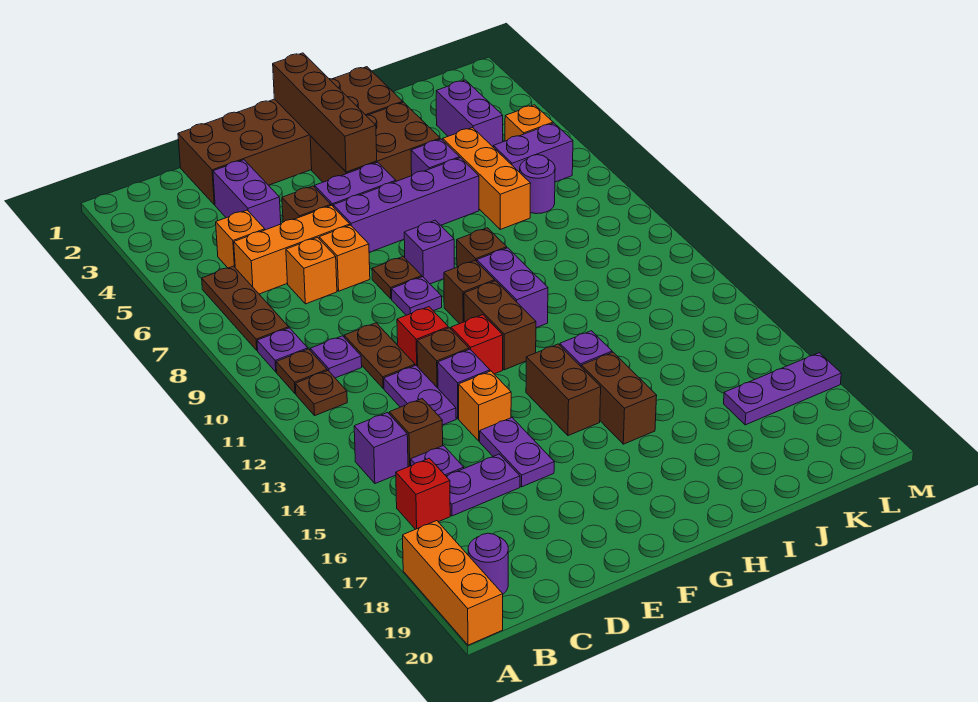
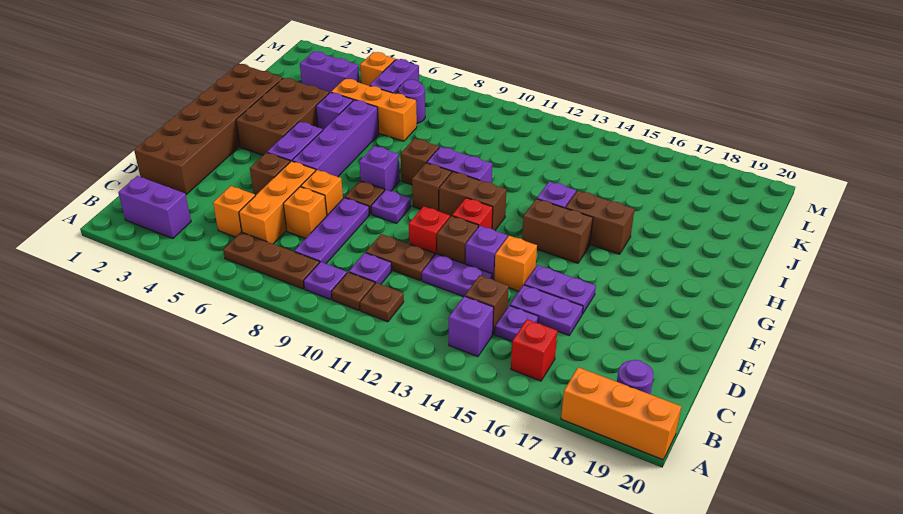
purple plate C16:D16 level 1 -> purple plate D15:D16 level 1
purple brick D3:D4 level 1 -> purple brick B2:B3 level 1
brown brick G1:G4 level 2 -> none
purple plate K17:M17 level 1 -> purple plate C8:E8 level 1

